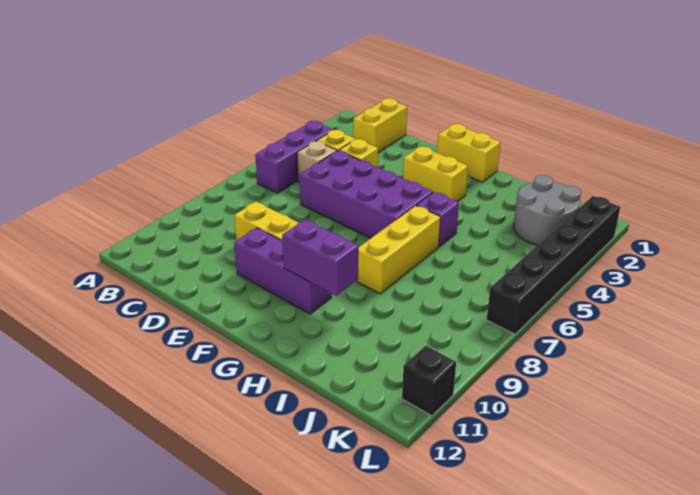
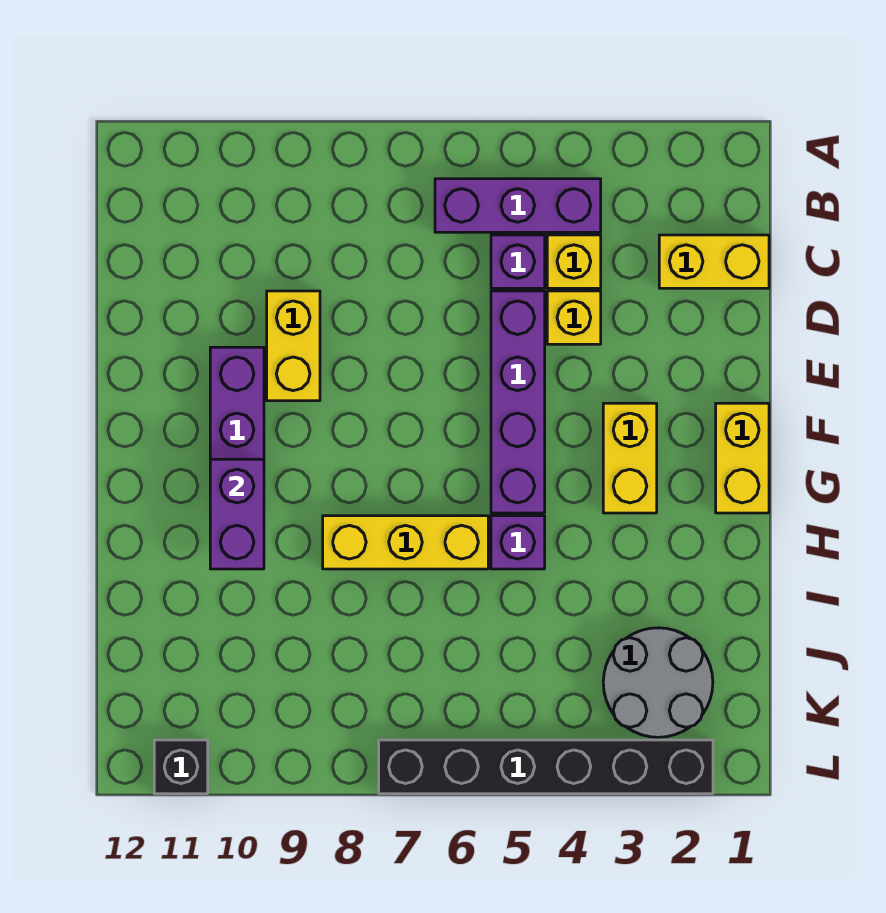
tan brick C5 level 1 -> purple brick C5 level 1
purple brick D5:G6 level 1 -> purple brick D5:G5 level 1

